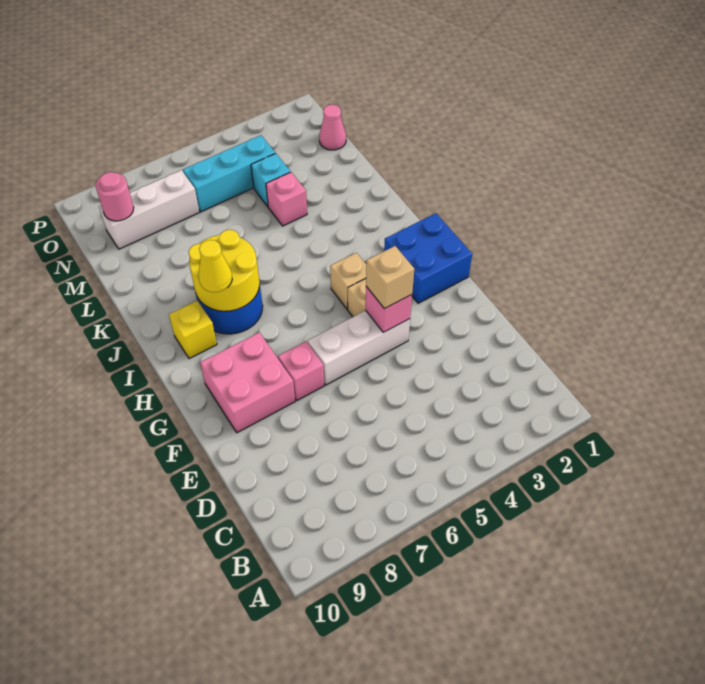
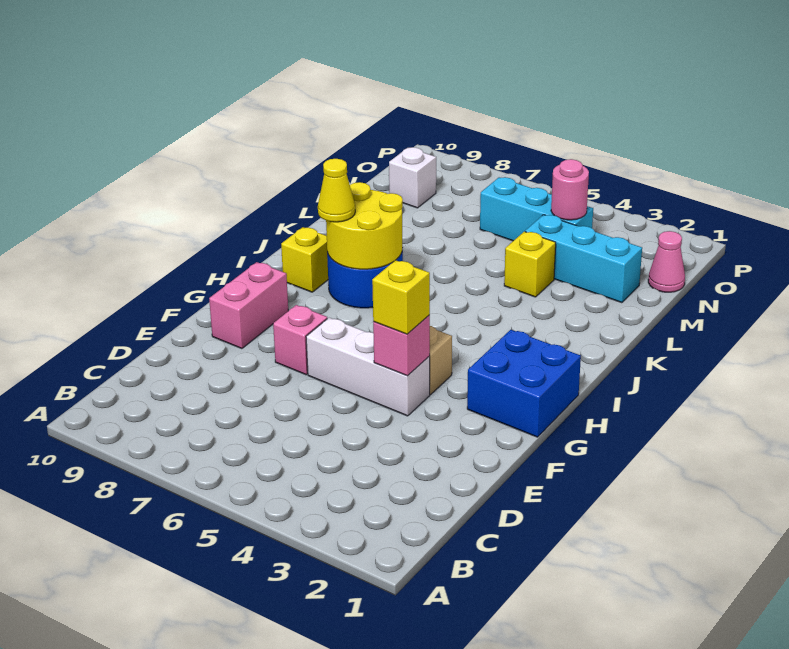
tan brick F4 level 3 -> yellow brick F4 level 3
pink brick F8:G9 level 1 -> pink brick F9:G9 level 1
tan brick H4 level 1 -> none
pink brick L4 level 1 -> yellow brick L4 level 1
cyan brick M4 level 1 -> cyan brick M2:M4 level 1
white brick N7:N9 level 1 -> white brick N9 level 1
pink round brick N9 level 2 -> pink round brick N4 level 2

